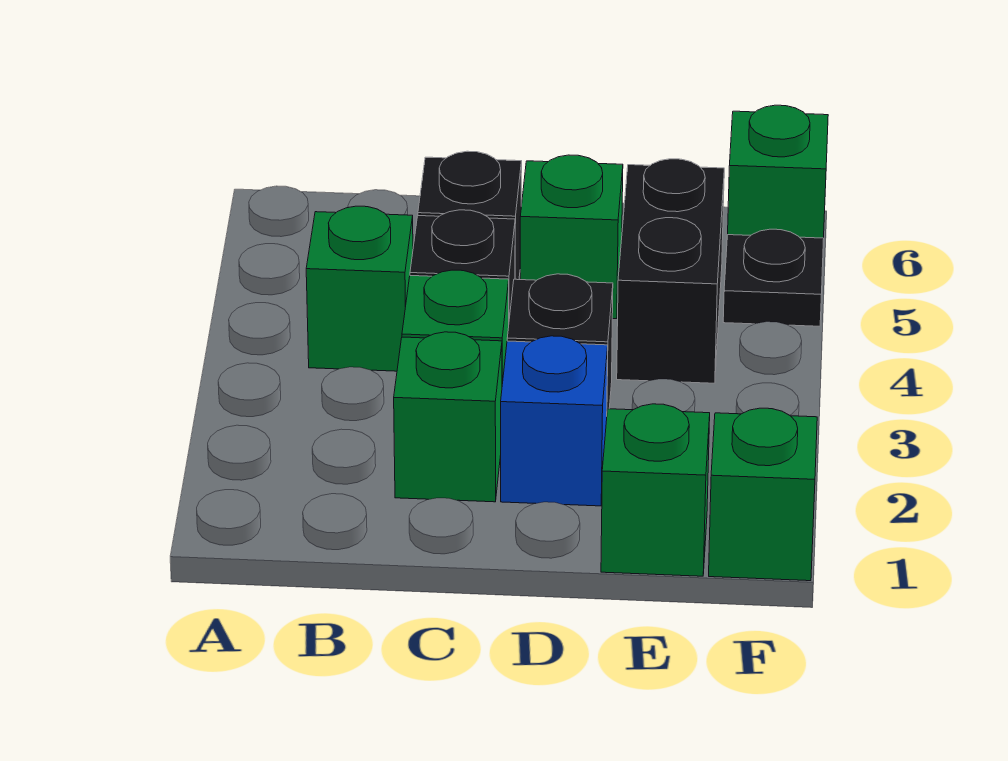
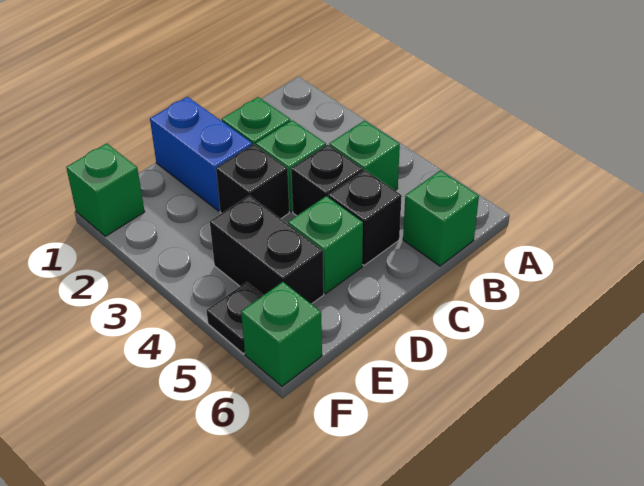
blue brick D2 level 1 -> blue brick D1:D2 level 1
green brick E1 level 1 -> green brick B6 level 1

